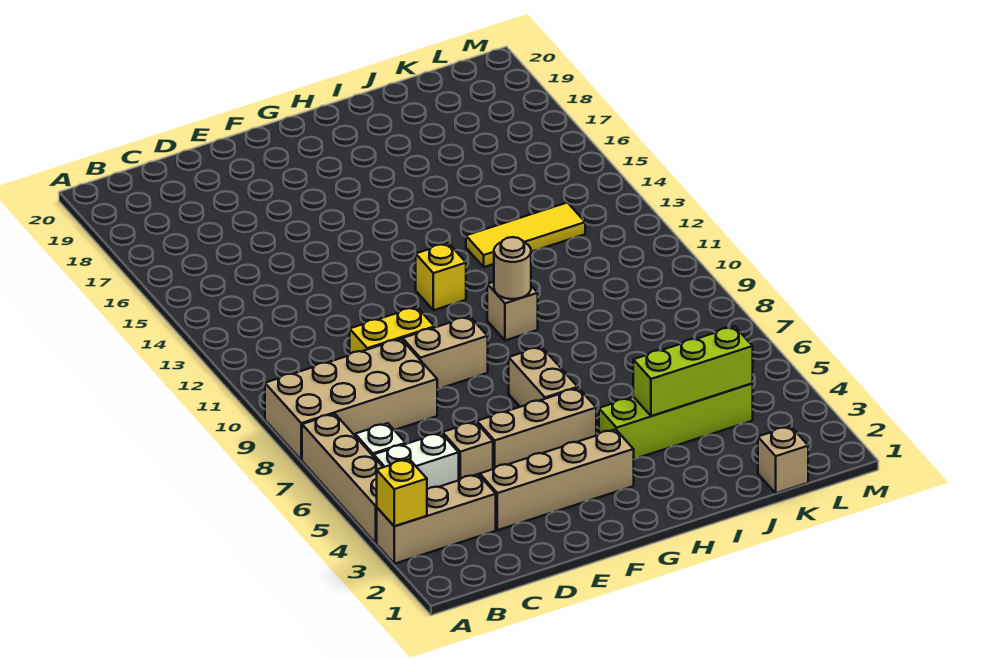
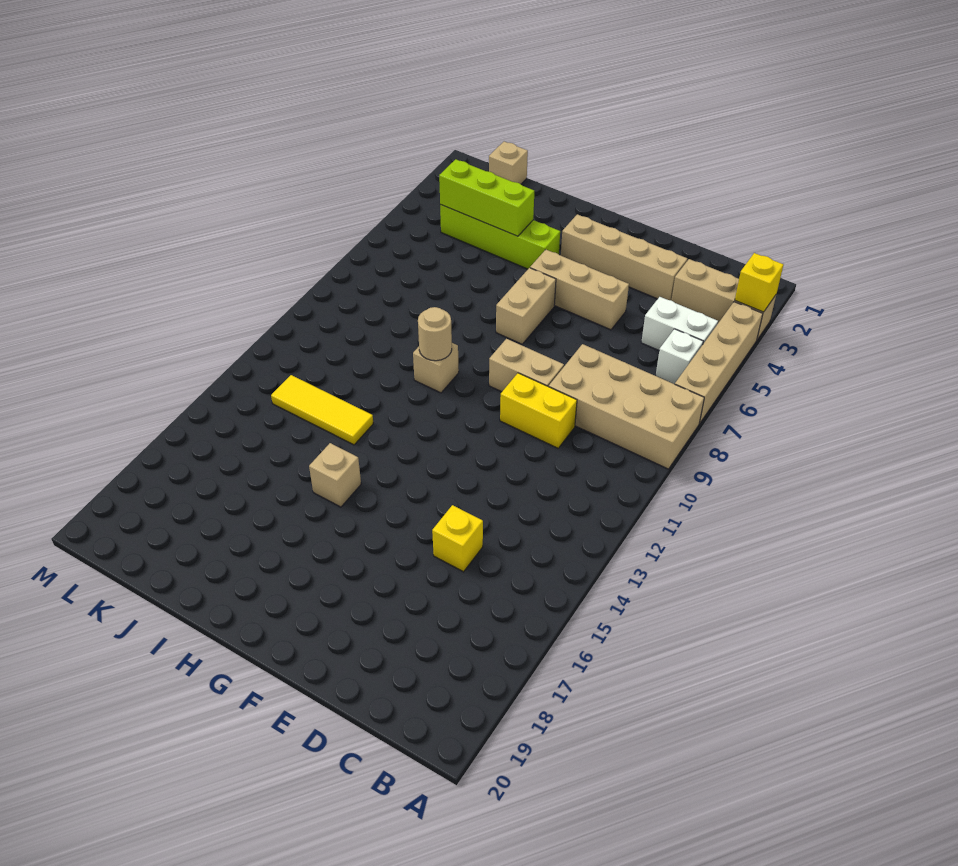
tan brick D5 level 1 -> tan brick H15 level 1
yellow brick G12 level 1 -> yellow brick D15 level 1

